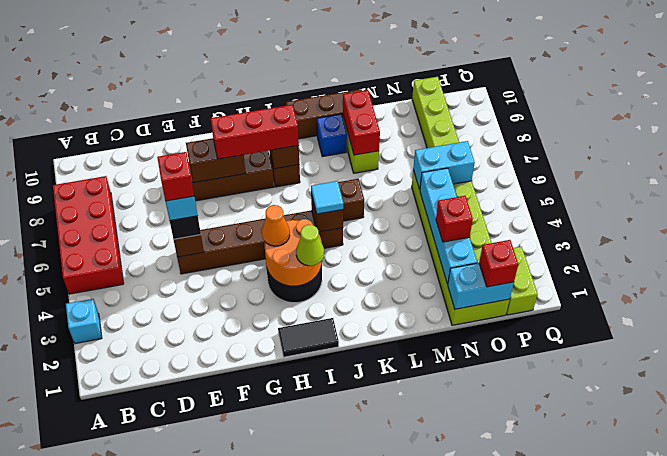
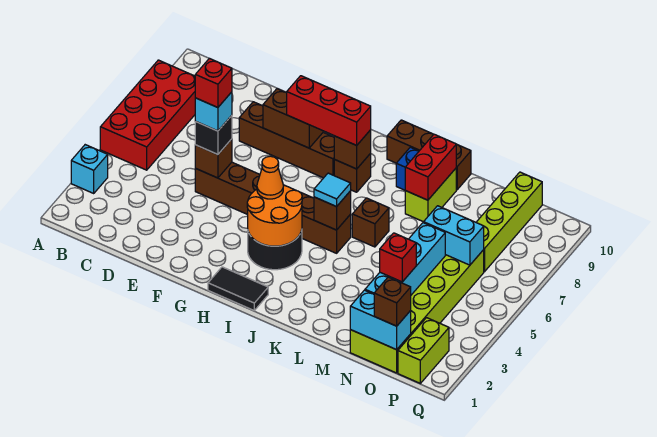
lime cone I3 level 3 -> none
red brick O1 level 3 -> brown brick O1 level 3

